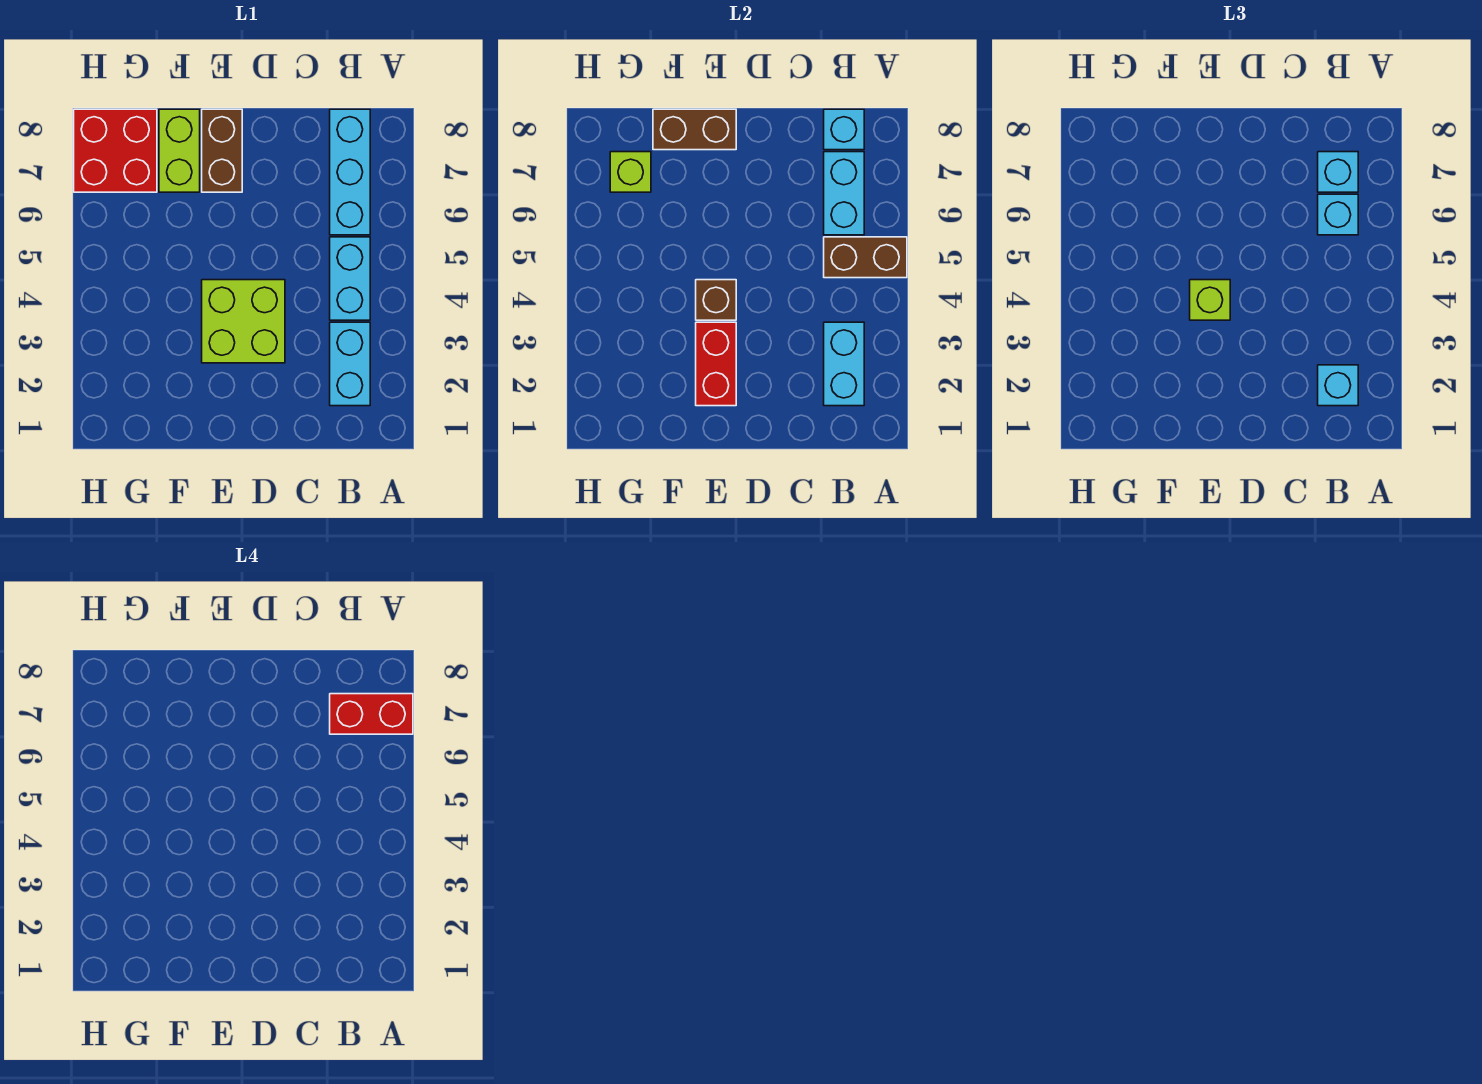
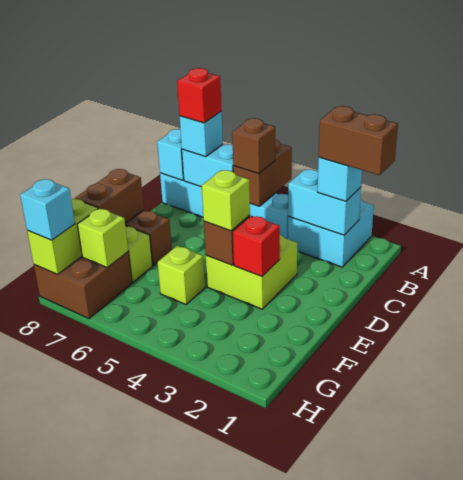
red brick A7:B7 level 4 -> red brick B7 level 4
none -> brown brick B1:B2 level 4
cyan brick B2:B3 level 1 -> cyan brick A2:B3 level 1
none -> brown brick B5 level 3
cyan brick B6 level 3 -> cyan brick H8 level 3
red brick E2:E3 level 2 -> red brick E3 level 2
none -> lime brick F5 level 1
red brick G7:H8 level 1 -> brown brick G7:H8 level 1
none -> lime brick G8:H8 level 2

